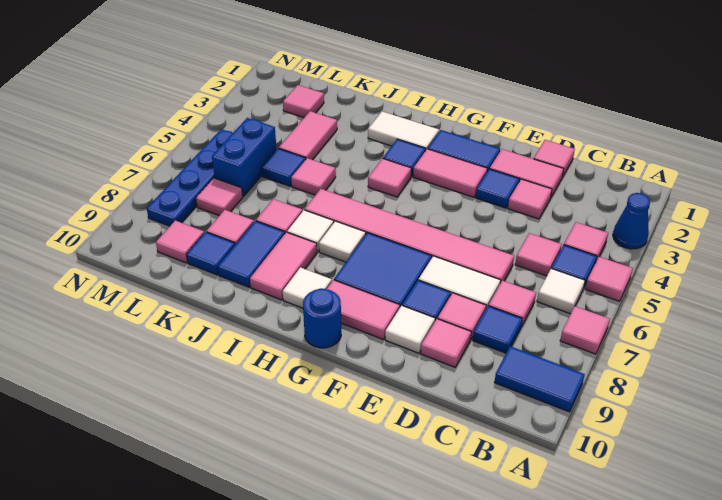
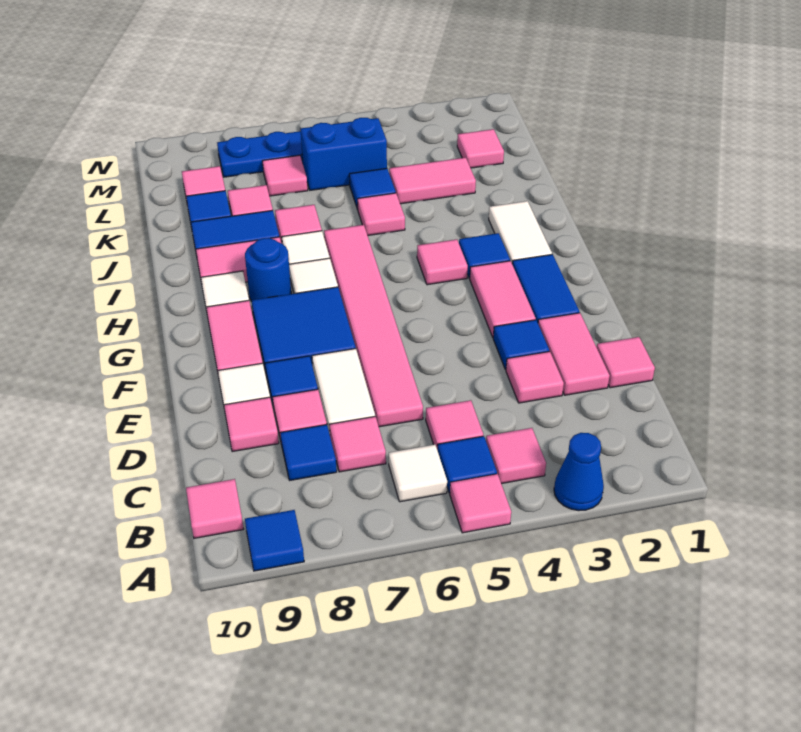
pink tile A7 level 1 -> pink tile B10 level 1
blue tile A9:B9 level 1 -> blue tile A9 level 1
blue round brick G10 level 1 -> blue round brick H8 level 1

